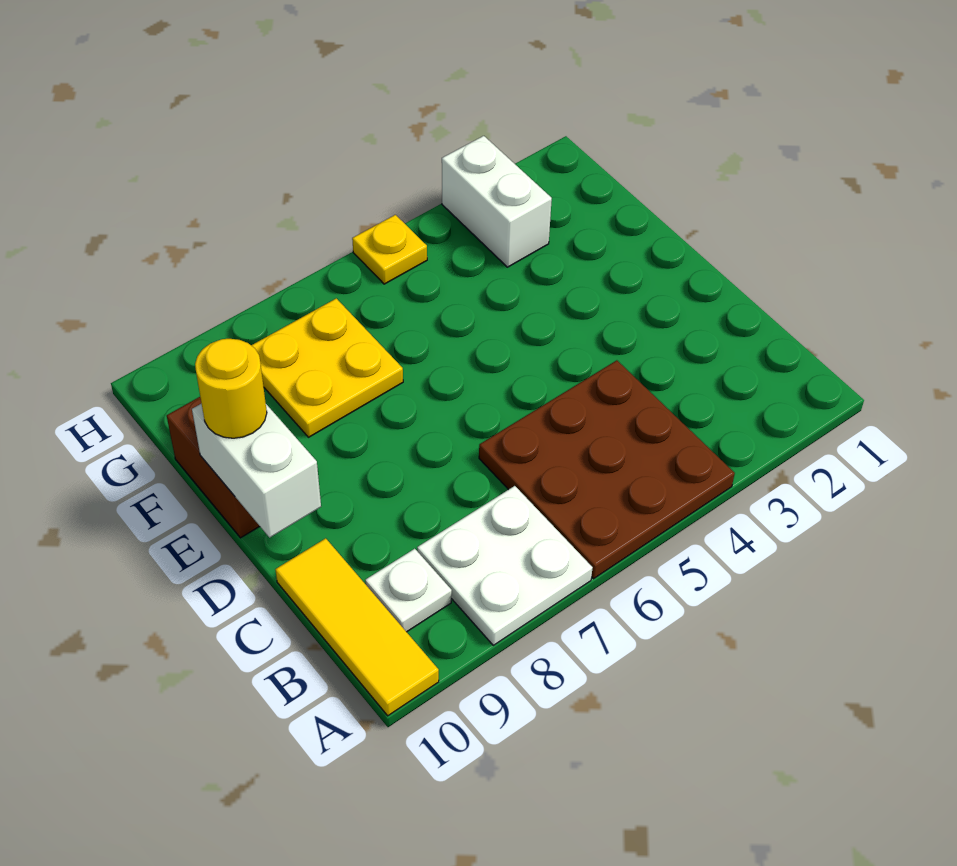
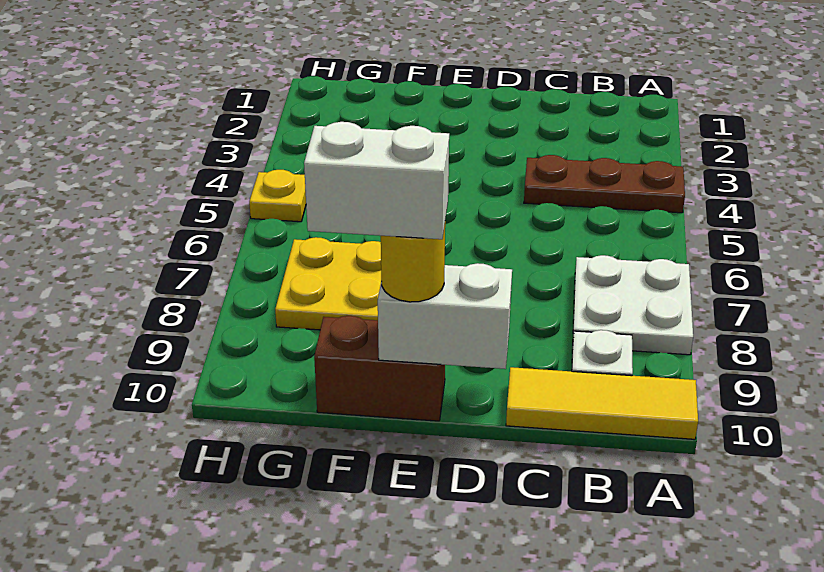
brown plate A4:C6 level 1 -> brown plate A4:C4 level 1
white brick G3:H3 level 1 -> white brick E10:F10 level 4

